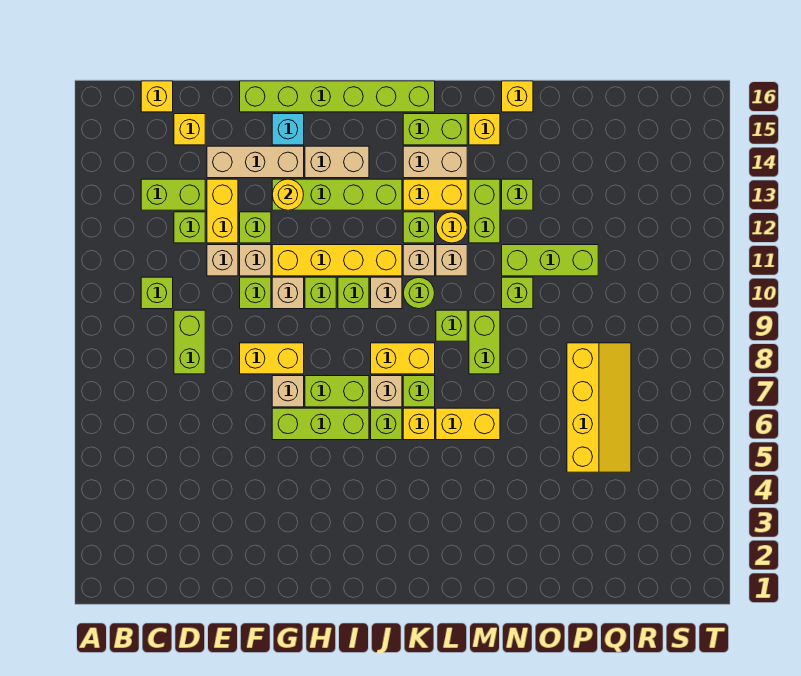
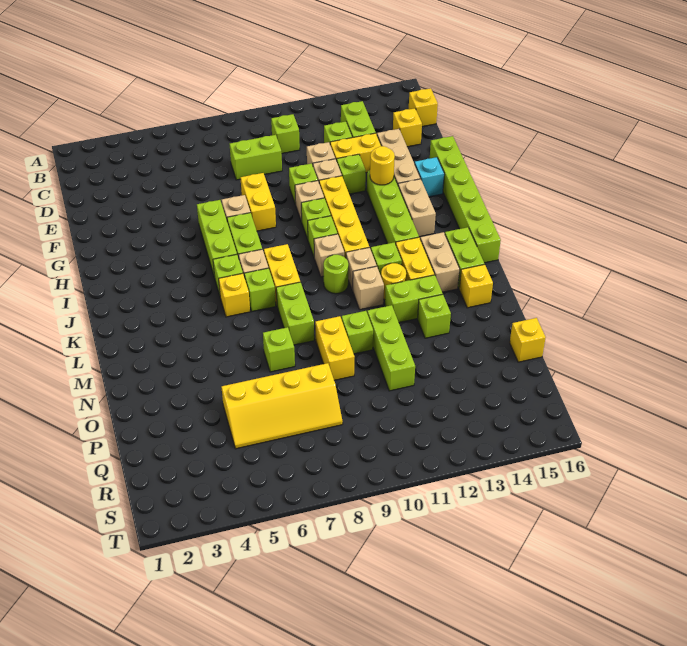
yellow brick L6:M6 level 1 -> yellow brick N9:O9 level 1
lime brick L9 level 1 -> lime brick N7 level 1
lime brick M8:M9 level 1 -> lime brick L8:M8 level 1
yellow brick N16 level 1 -> yellow brick P16 level 1

